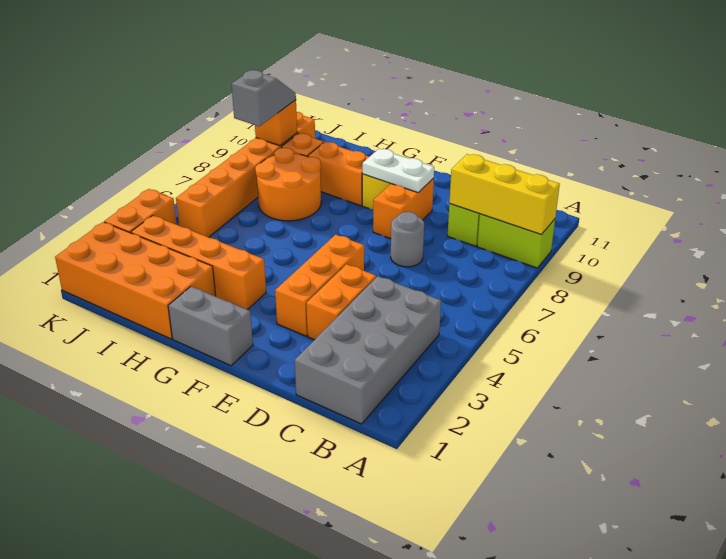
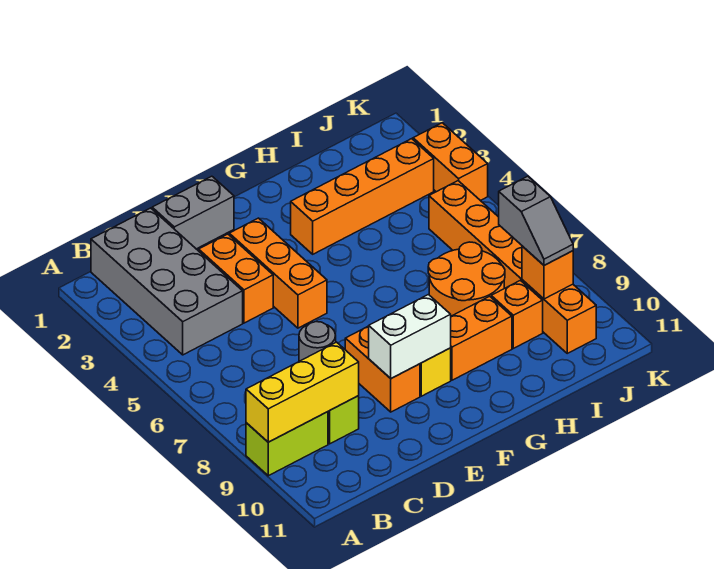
white plate E9:F9 level 2 -> white brick E9:F9 level 2
grey brick F1:G1 level 1 -> grey brick D1:E1 level 1
orange brick H1:K2 level 1 -> none

